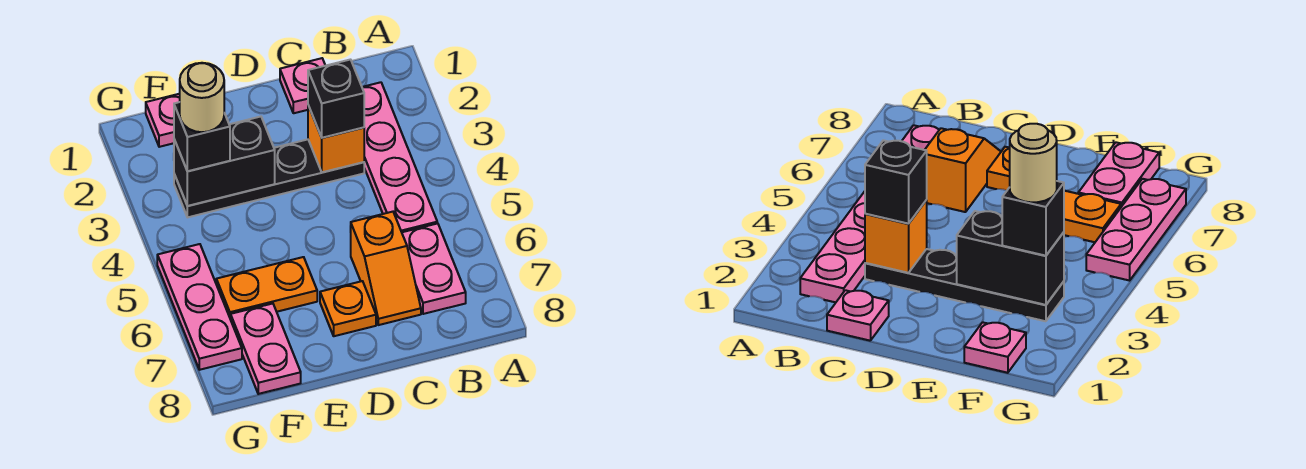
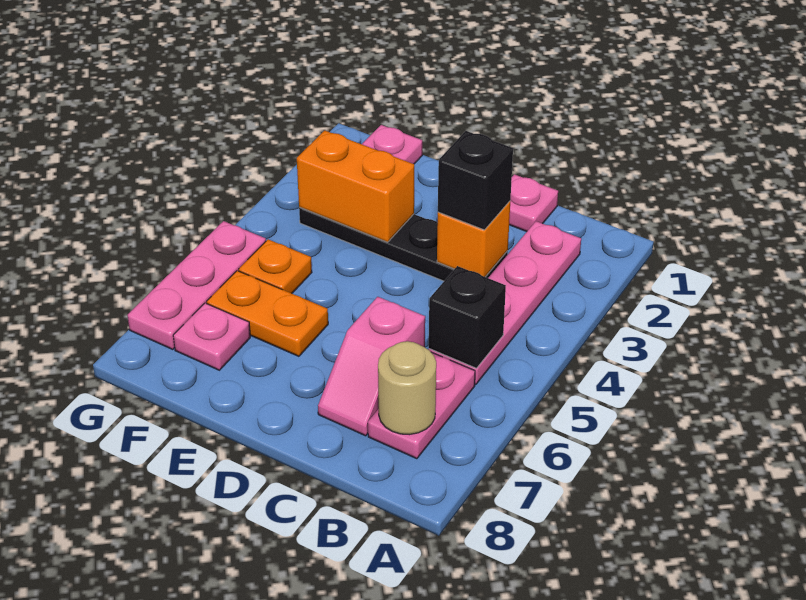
orange slope C6:C7 level 1 top 6 -> pink slope C6:C7 level 1 top 6
orange plate D7 level 1 -> orange plate F5 level 1
black brick E3:F3 level 2 -> orange brick E3:F3 level 2
black brick F3 level 3 -> black brick B5 level 2
tan round brick F3 level 4 -> tan round brick B7 level 2
pink plate F7:F8 level 1 -> pink plate F7 level 1

